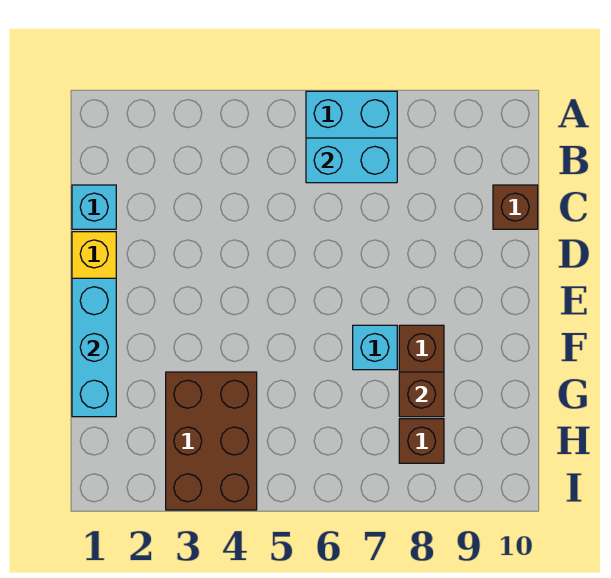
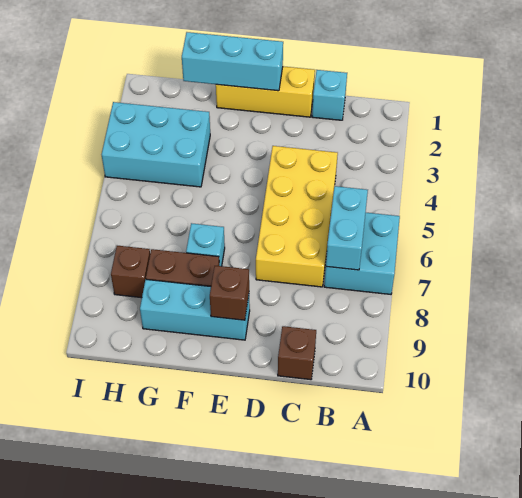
none -> yellow brick C4:D7 level 1
none -> cyan brick E9:G9 level 1
brown brick G3:I4 level 1 -> cyan brick G3:I4 level 1
brown brick G8 level 2 -> brown brick E9 level 2

